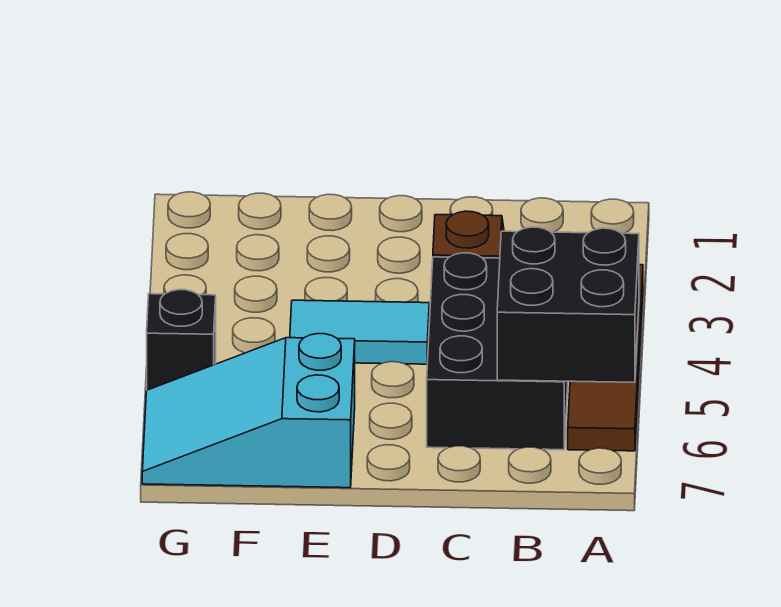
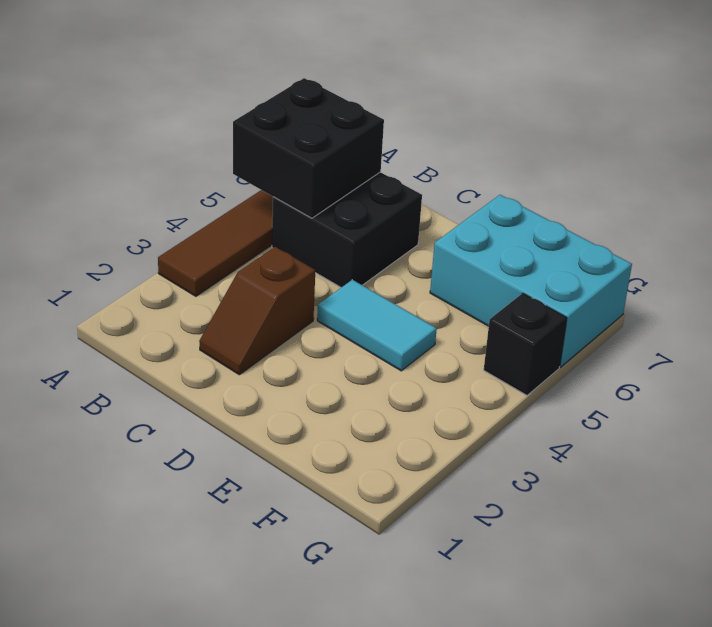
black brick B4:C6 level 1 -> black brick B5:C6 level 1
cyan slope E6:G7 level 1 top E -> cyan brick E6:G7 level 1

